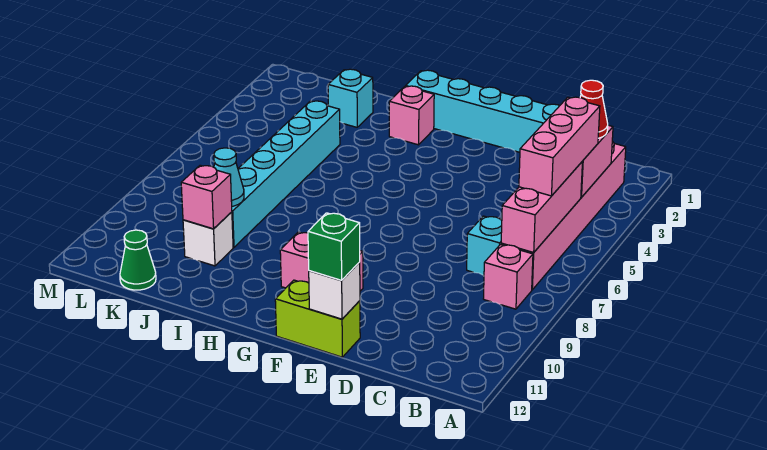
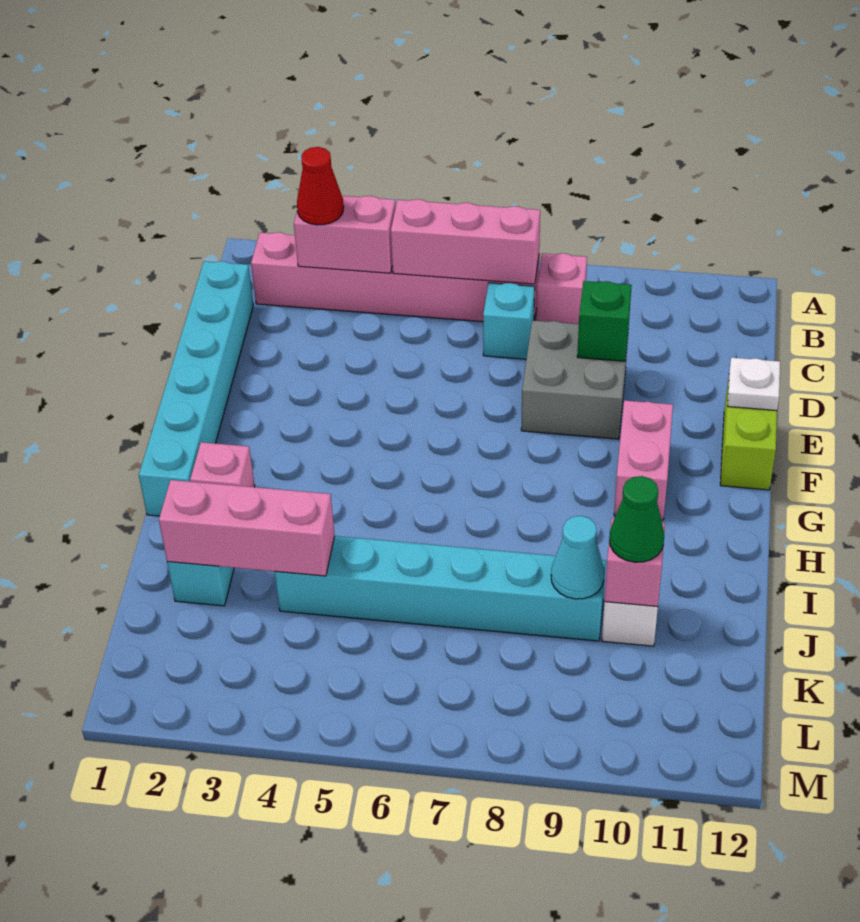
pink brick B4:B6 level 3 -> pink brick J2:J4 level 2
none -> grey brick D8:E9 level 1
white brick E12 level 2 -> white plate E12 level 2
green brick E12 level 3 -> green brick D9 level 2
green cone K12 level 1 -> green cone J10 level 3

